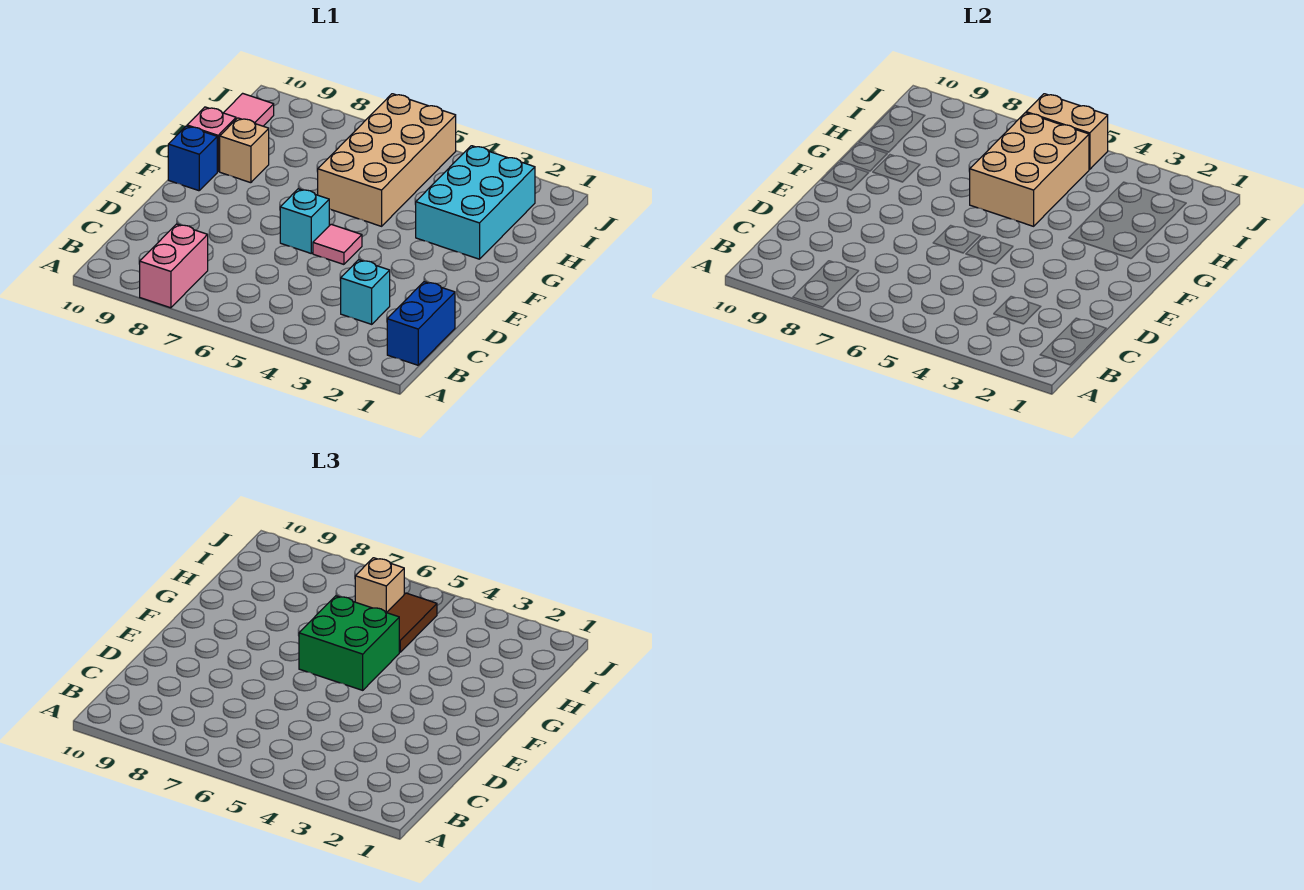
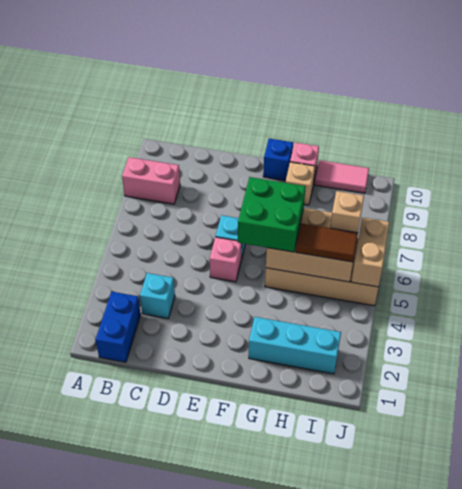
blue brick B1:C1 level 1 -> blue brick B1:B2 level 1
pink tile E5 level 1 -> pink brick E5 level 1
cyan brick G2:I3 level 1 -> cyan brick G2:I2 level 1

